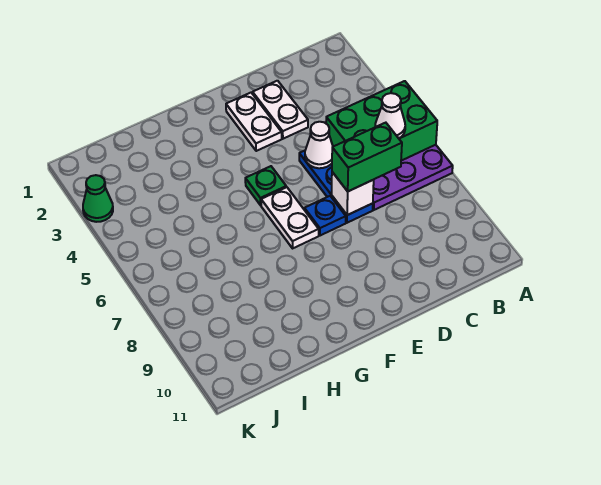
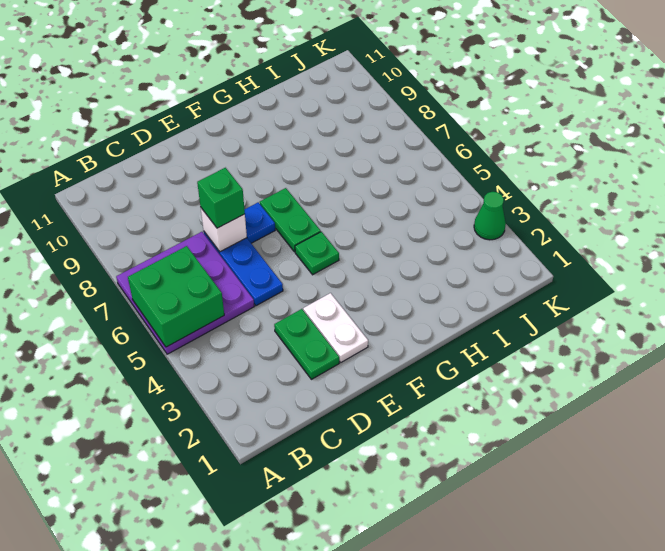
green brick A5:C6 level 2 -> green brick A5:B6 level 2
white cone B6 level 3 -> none
green brick C7:D7 level 3 -> green brick D7 level 3
white plate D2:D3 level 1 -> green plate D2:D3 level 1
white cone D5 level 2 -> none
white plate F6:F7 level 1 -> green plate F6:F7 level 1

